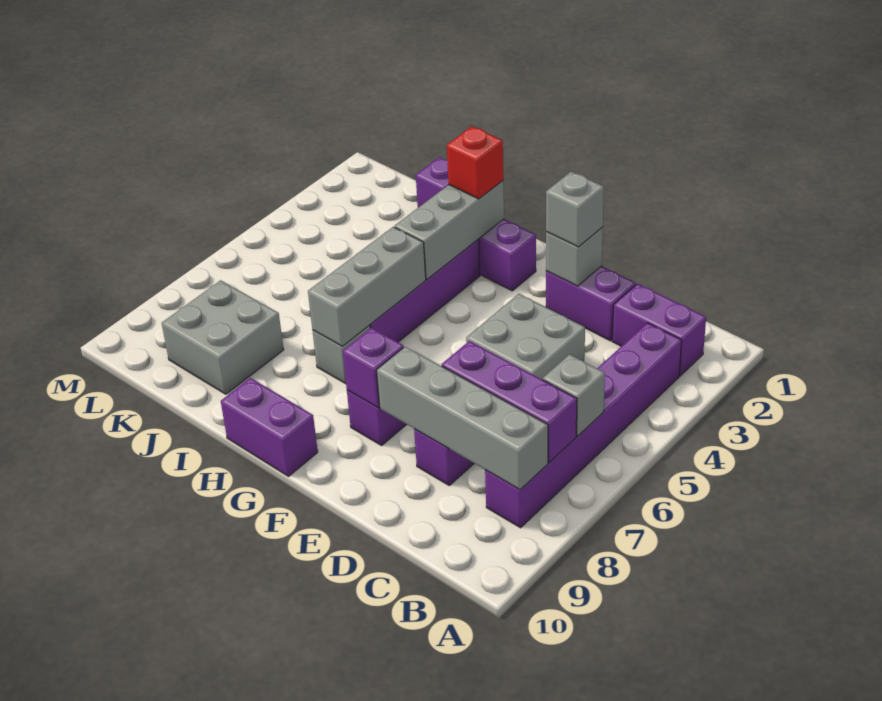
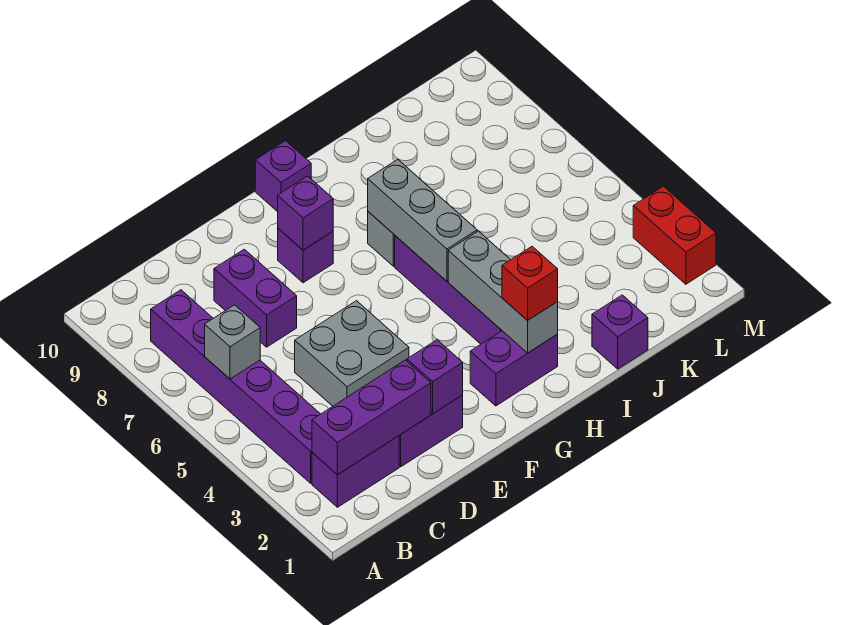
purple brick B7:D7 level 2 -> purple brick B2:D2 level 2
grey brick B8:E8 level 2 -> none
grey brick E2 level 2 -> purple brick E2 level 2
grey brick E2 level 3 -> none
purple brick G10:H10 level 1 -> purple brick G10 level 1
grey brick J8:K9 level 1 -> none
none -> red brick M2:M3 level 1

